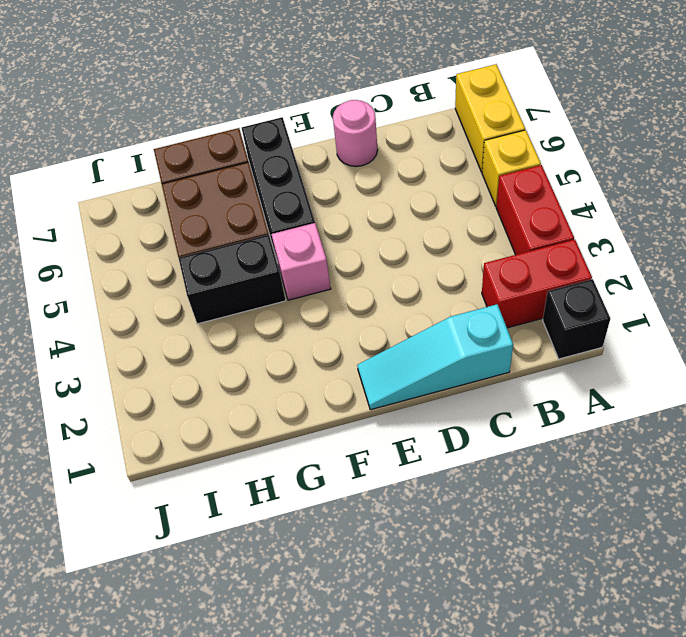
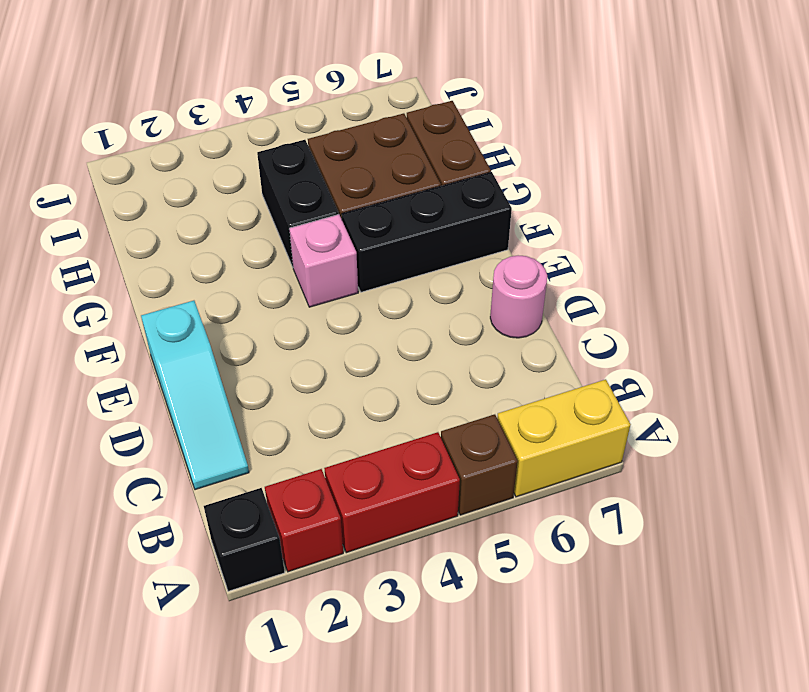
red brick A2:B2 level 1 -> red brick A2 level 1
yellow brick A5 level 1 -> brown brick A5 level 1
cyan slope C1:E1 level 1 top C -> cyan slope C1:E1 level 1 top E

